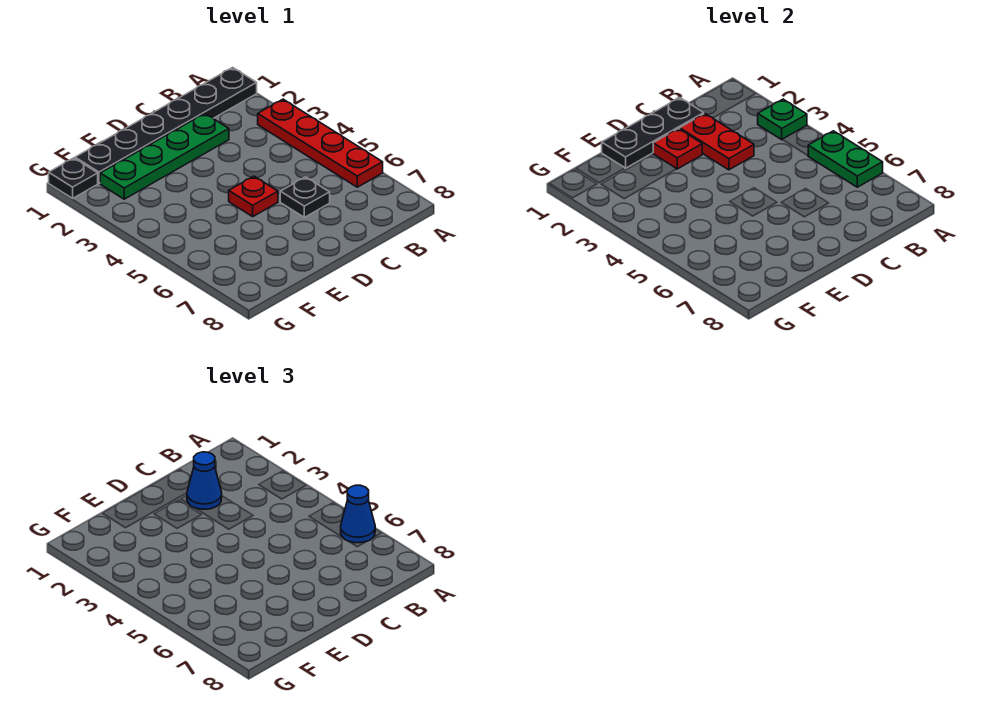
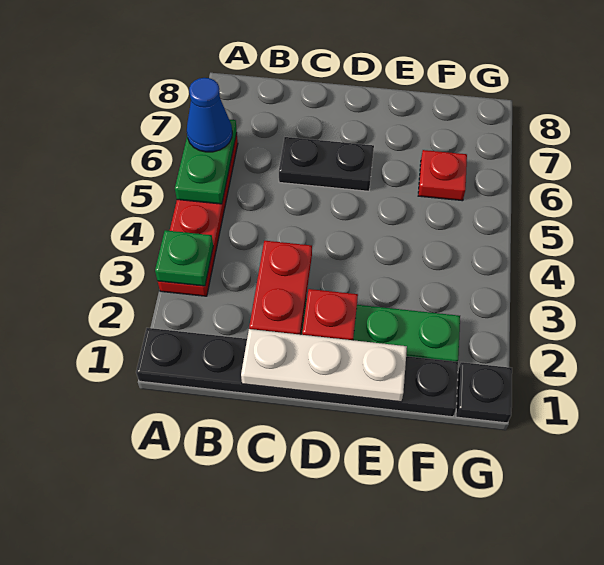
black plate C1:E1 level 2 -> white plate C1:E1 level 2
blue cone C2 level 3 -> none
black plate C6 level 1 -> black plate C6:D6 level 1
red plate D5 level 1 -> red plate F6 level 1

